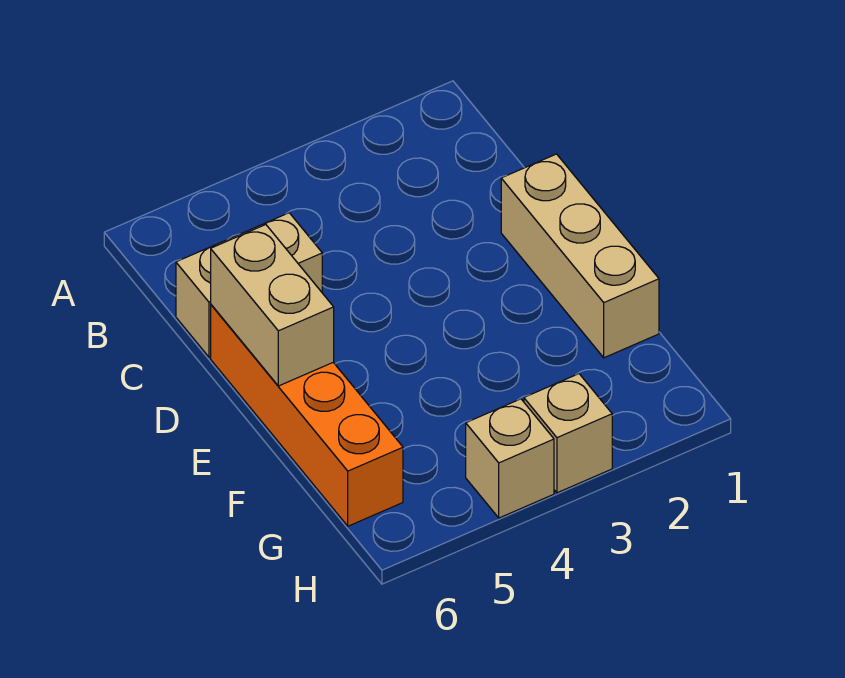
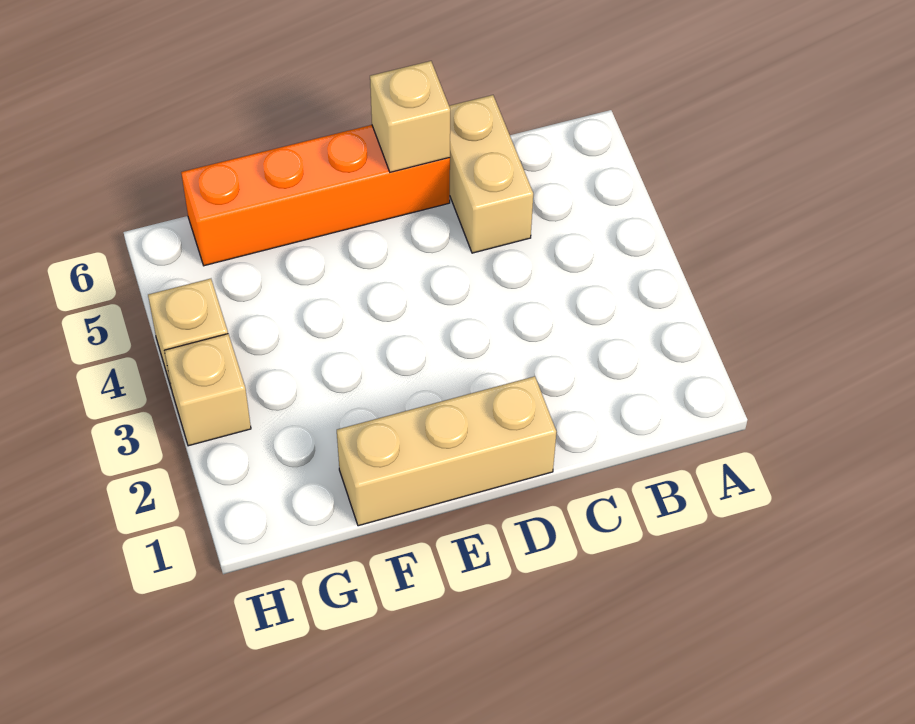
tan brick D6:E6 level 2 -> tan brick D6 level 2

